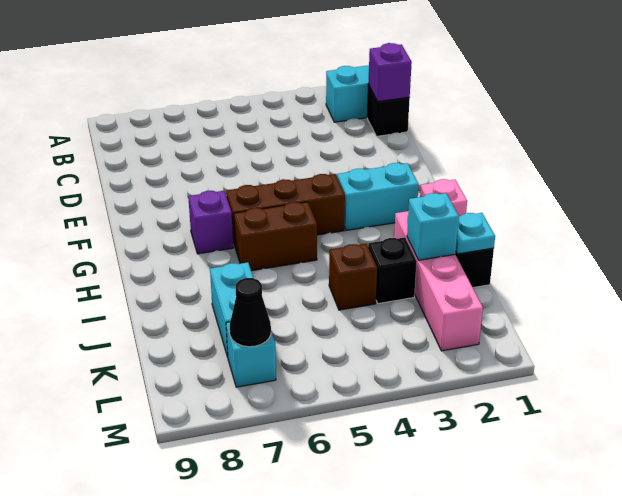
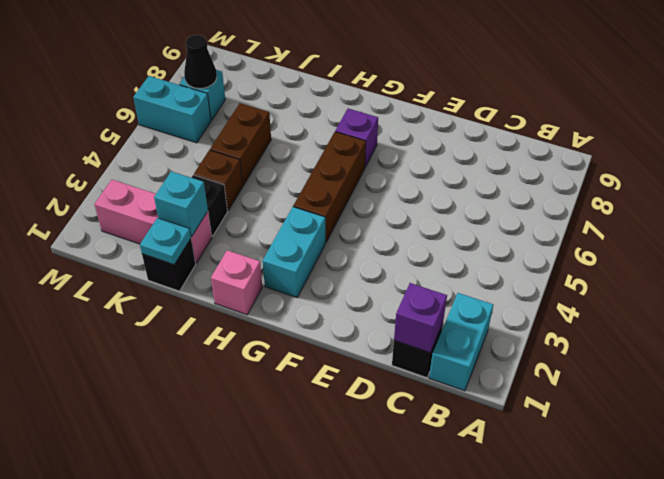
brown brick H5:H6 level 1 -> brown brick J5:J6 level 1
pink brick I2:L2 level 1 -> pink brick J2:L2 level 1
cyan brick J7:K7 level 1 -> cyan brick L6:M6 level 1

